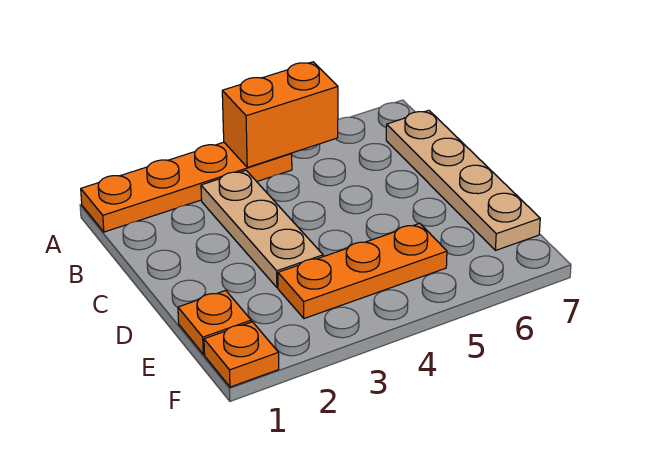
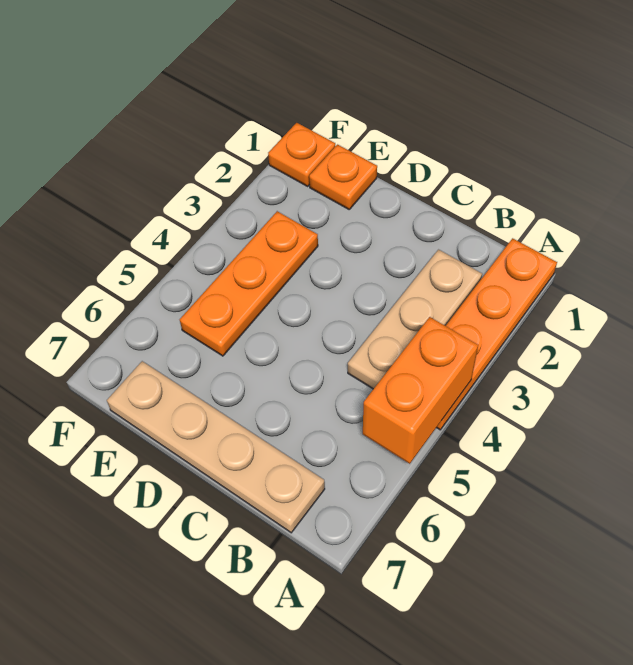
tan plate B3:D3 level 1 -> tan plate B2:B4 level 1

